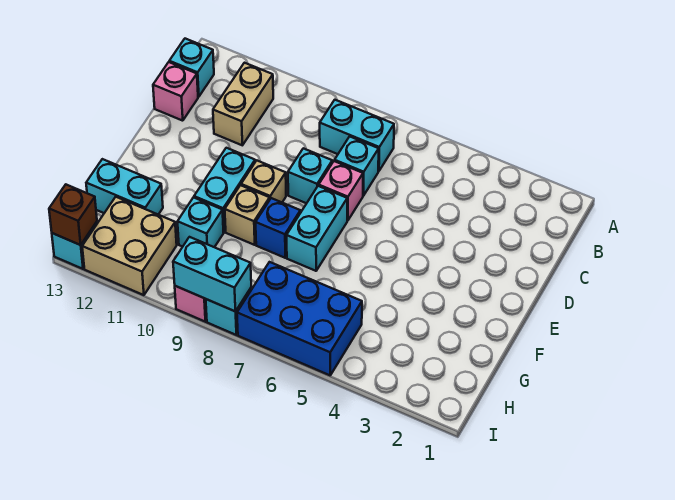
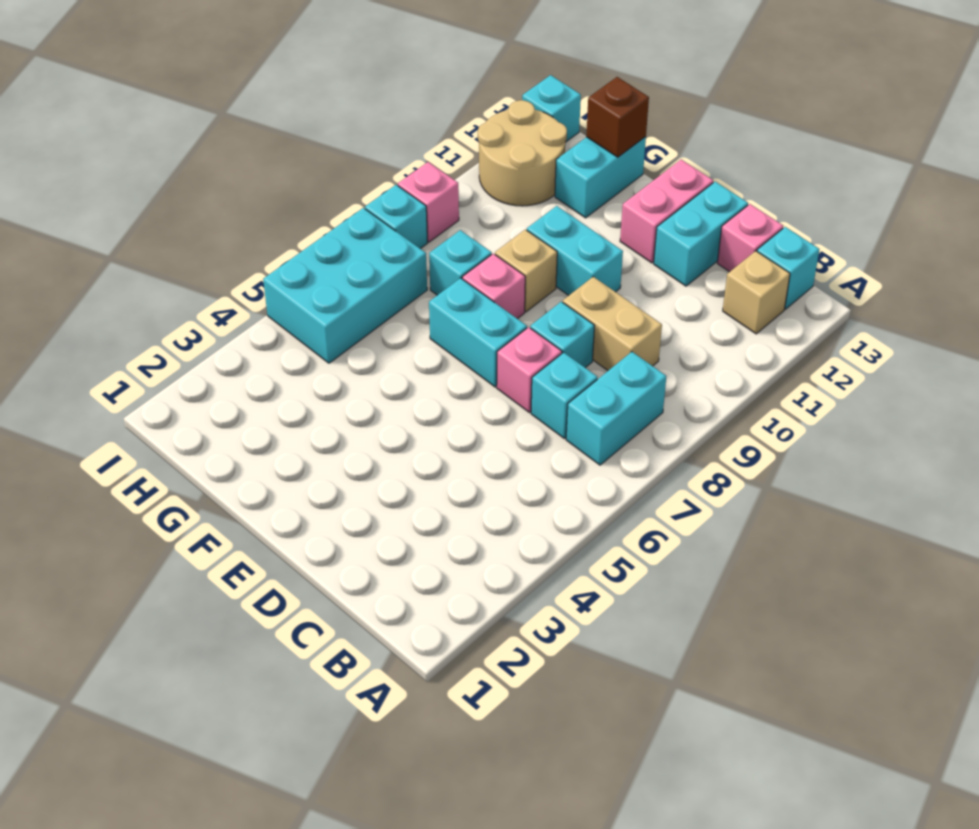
tan brick B11:C11 level 1 -> tan brick C9:D9 level 1
tan brick E9 level 1 -> tan brick B12 level 1
none -> pink brick E12:E13 level 1
blue brick F8 level 1 -> pink brick F8 level 1
cyan brick G10 level 1 -> cyan brick G8 level 1
blue brick H5:I7 level 1 -> cyan brick H5:I7 level 1
tan brick H11:I12 level 1 -> tan round brick H11:I12 level 1
cyan brick I8:I9 level 2 -> cyan brick D12:D13 level 1
brown brick I13 level 2 -> brown brick G13 level 2

